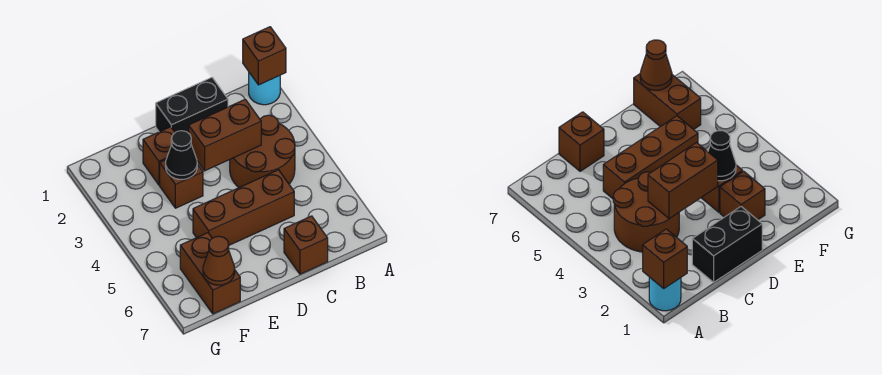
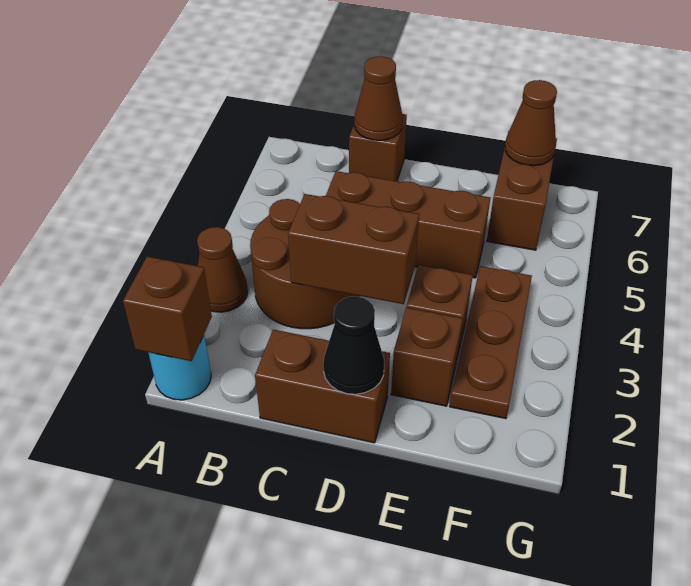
none -> brown cone A3 level 1
black brick C1:D1 level 1 -> brown brick C1:D1 level 1
none -> brown cone C7 level 2
black cone E3 level 2 -> black cone D1 level 2
none -> brown plate F2:F4 level 1

